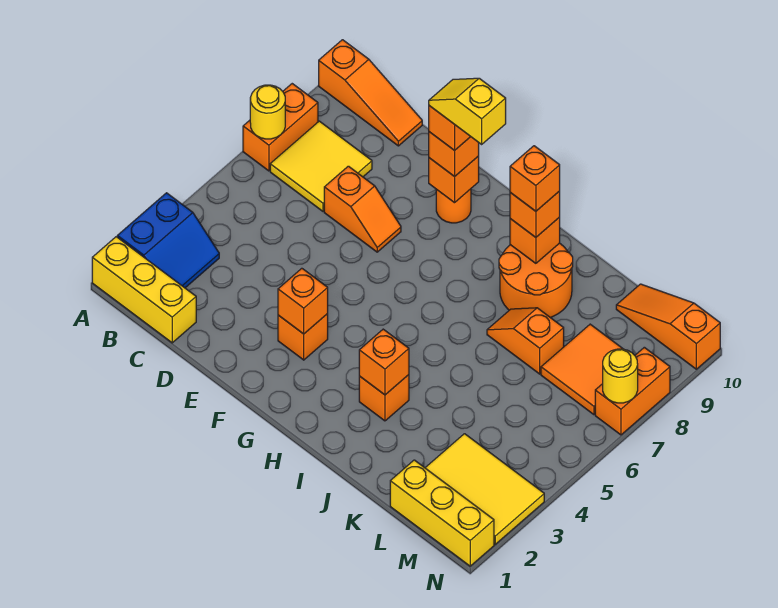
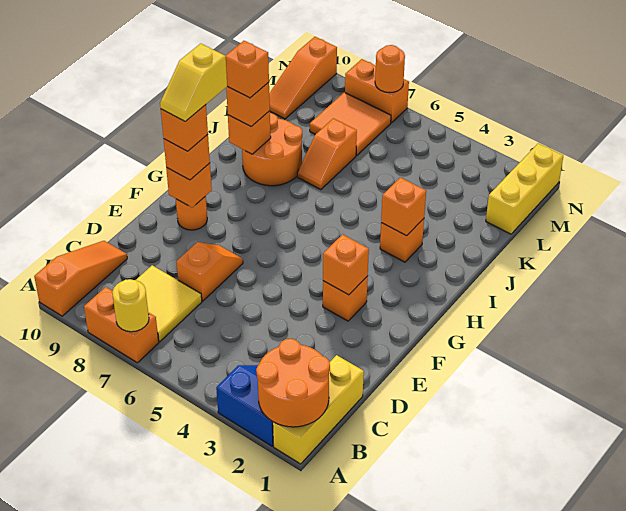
none -> orange round brick A1:B2 level 2
yellow tile L2:N3 level 1 -> none
yellow round brick N7 level 2 -> orange round brick N7 level 2

